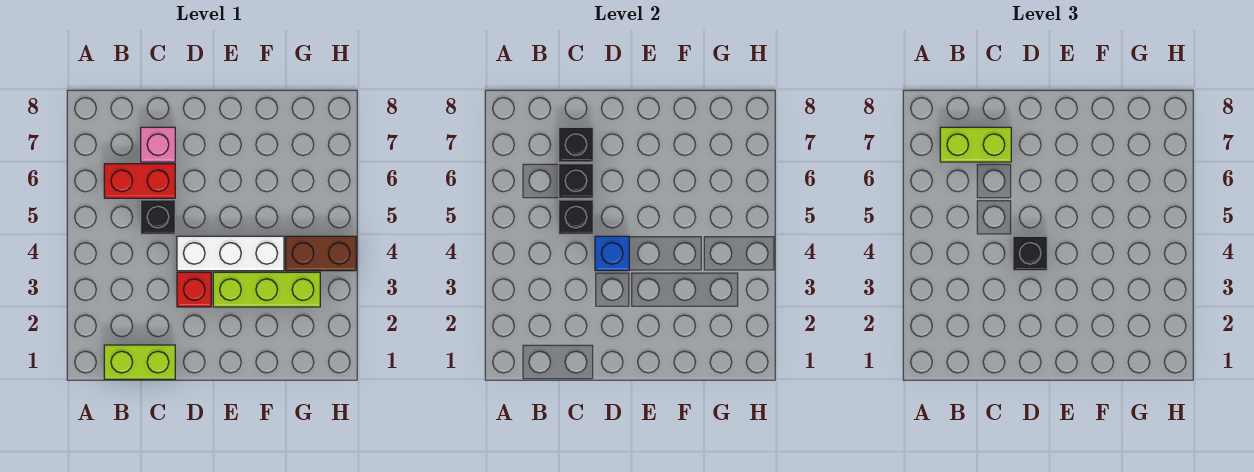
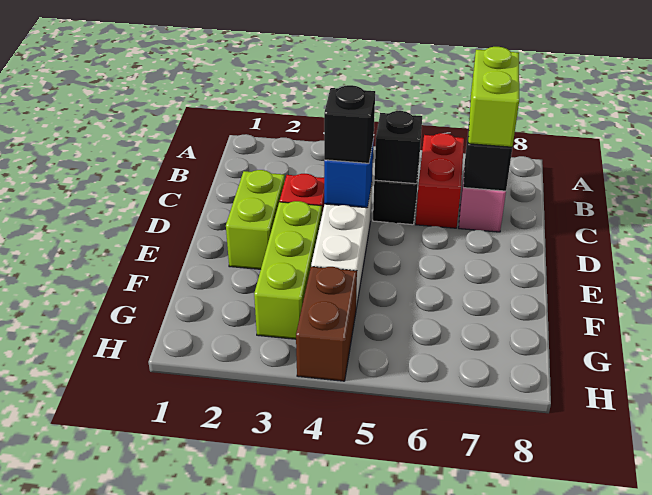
lime brick B1:C1 level 1 -> lime brick D2:E2 level 1
black brick C6 level 2 -> none

